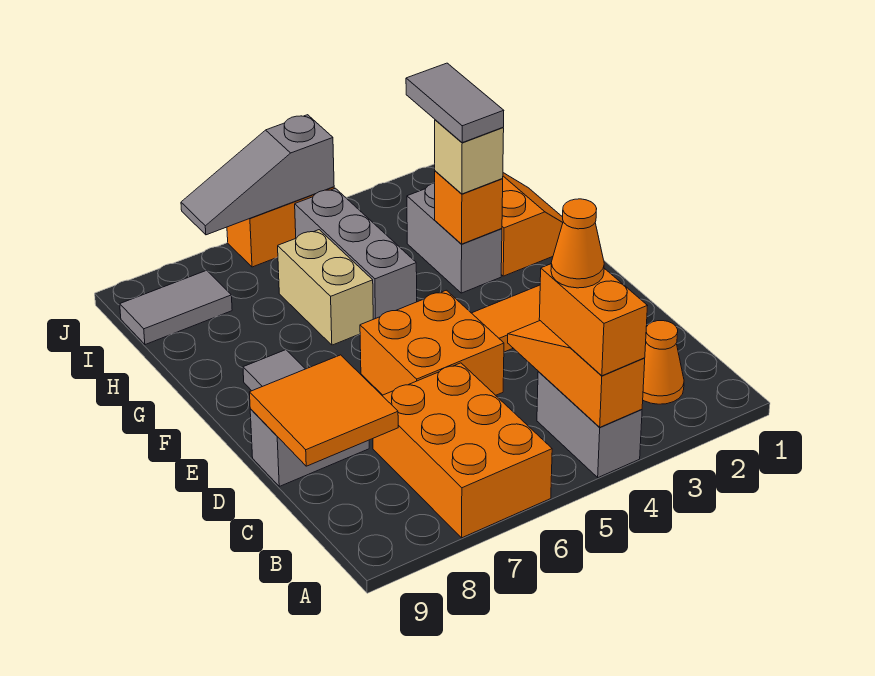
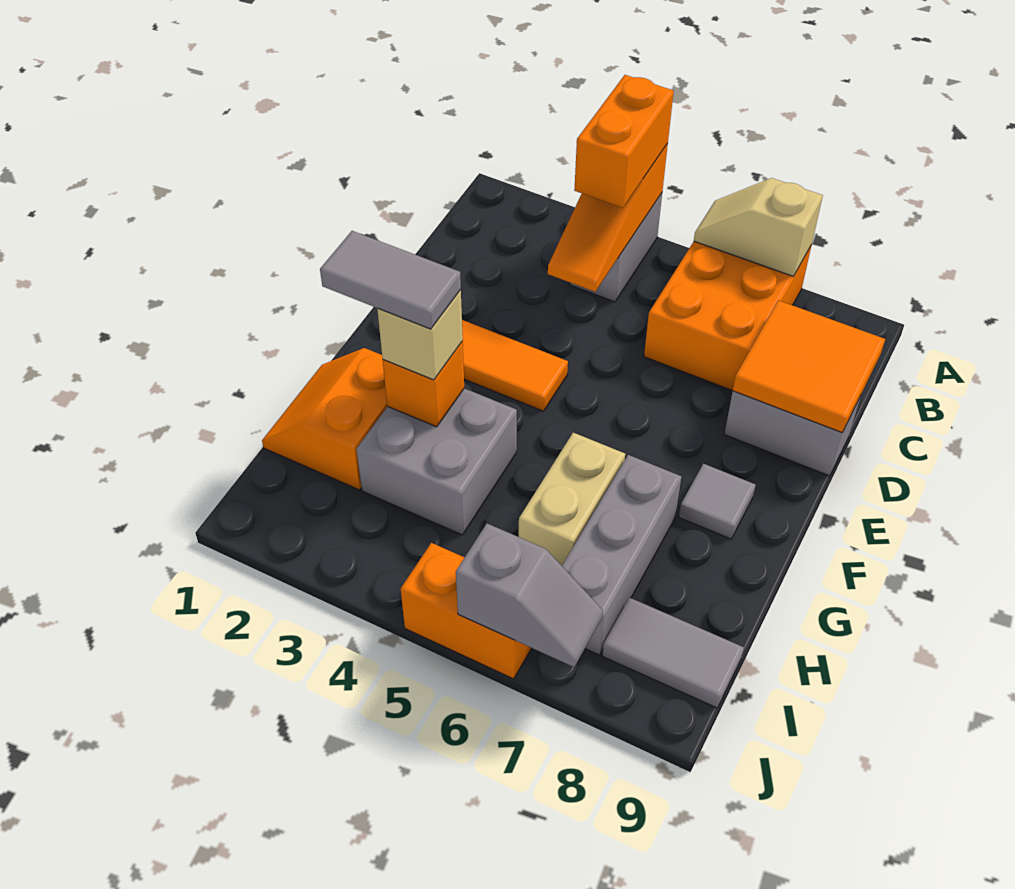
none -> tan slope A6:A7 level 2 top 7
orange cone B2 level 1 -> none
orange cone B4 level 4 -> none
orange brick D5:E6 level 1 -> none
grey brick G3:H3 level 1 -> grey brick G3:H4 level 1
grey tile G3:H3 level 4 -> grey tile G2:G3 level 4
grey brick G5:I5 level 1 -> grey brick G7:I7 level 1
grey slope J5:J7 level 2 top 5 -> grey slope J6:J7 level 2 top 6

